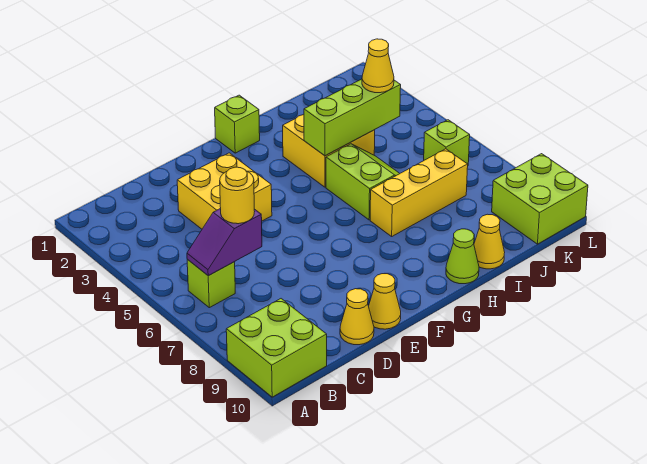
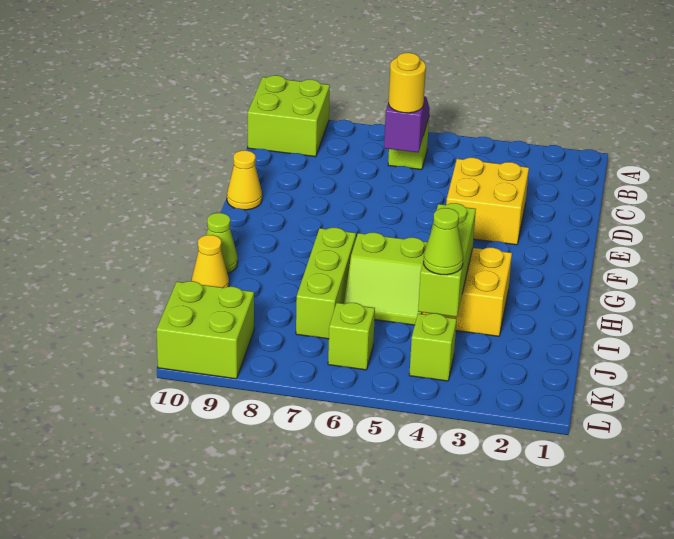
yellow cone D10 level 1 -> none
lime brick G1 level 1 -> lime brick K4 level 1
yellow brick H7:J7 level 1 -> lime brick H7:J7 level 1
yellow cone J4 level 3 -> lime cone J4 level 3

